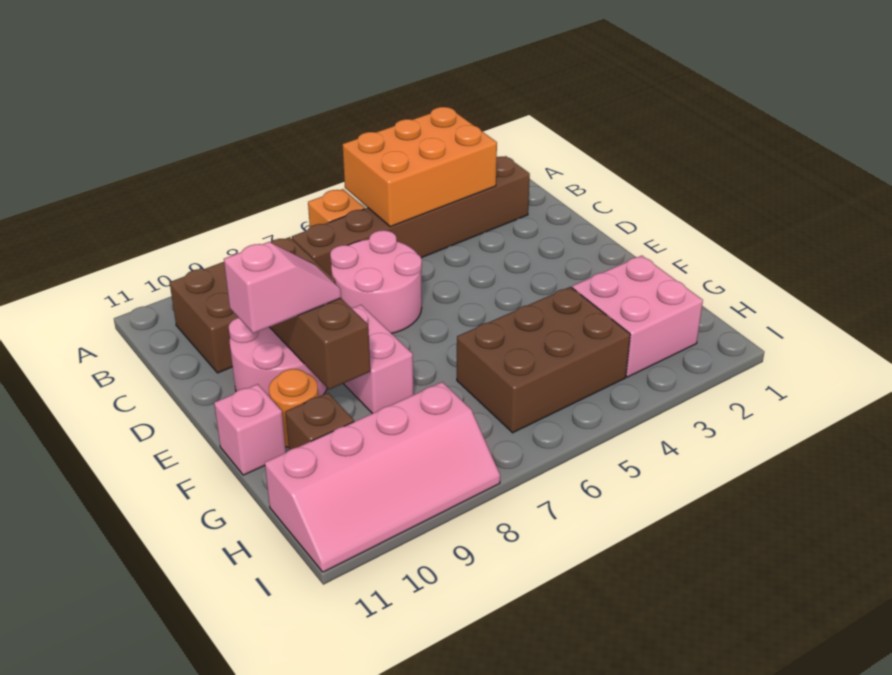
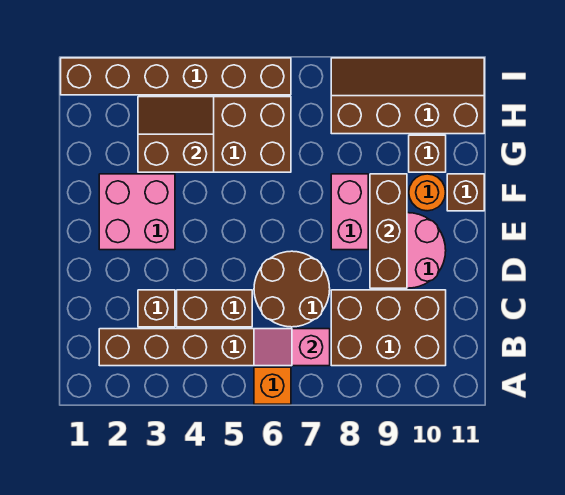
orange brick A3:B5 level 2 -> none
none -> brown brick C3 level 1
none -> brown brick C4:C5 level 1
pink round brick C6:D7 level 1 -> brown round brick C6:D7 level 1
pink slope E9:E10 level 3 top 10 -> pink slope B6:B7 level 2 top 7
pink brick F11 level 1 -> brown brick F11 level 1
pink brick G2:H3 level 1 -> pink brick E2:F3 level 1
none -> brown slope G3:H4 level 2 top G
pink slope H8:I11 level 1 top H -> brown slope H8:I11 level 1 top H
none -> brown brick I1:I6 level 1

